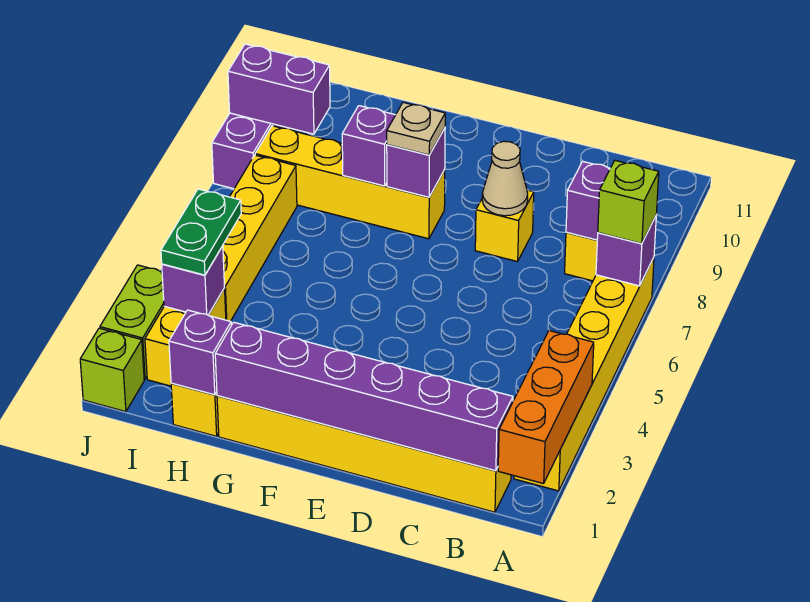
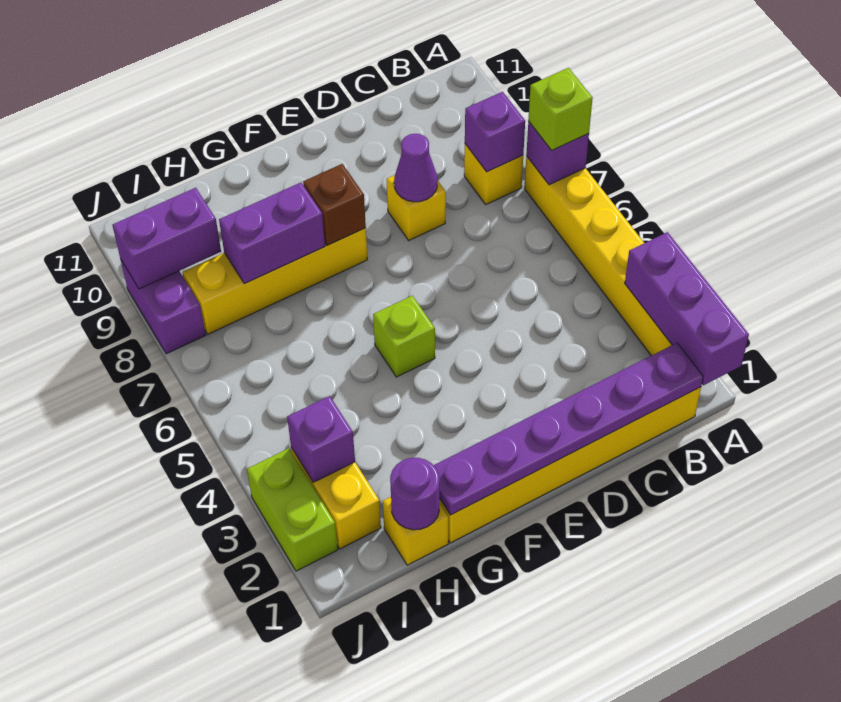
orange brick A1:A3 level 2 -> purple brick A1:A3 level 2
purple brick B1:G1 level 2 -> purple plate B1:G1 level 2
tan cone D8 level 2 -> purple cone D8 level 2
purple brick F8 level 2 -> brown brick F8 level 2
tan plate F8 level 3 -> none
purple brick G8 level 2 -> purple brick G8:H8 level 2
purple brick H1 level 2 -> purple round brick H1 level 2
green plate I3:I4 level 3 -> none
yellow brick I4:I7 level 1 -> none
lime brick J1 level 1 -> lime brick F5 level 1

